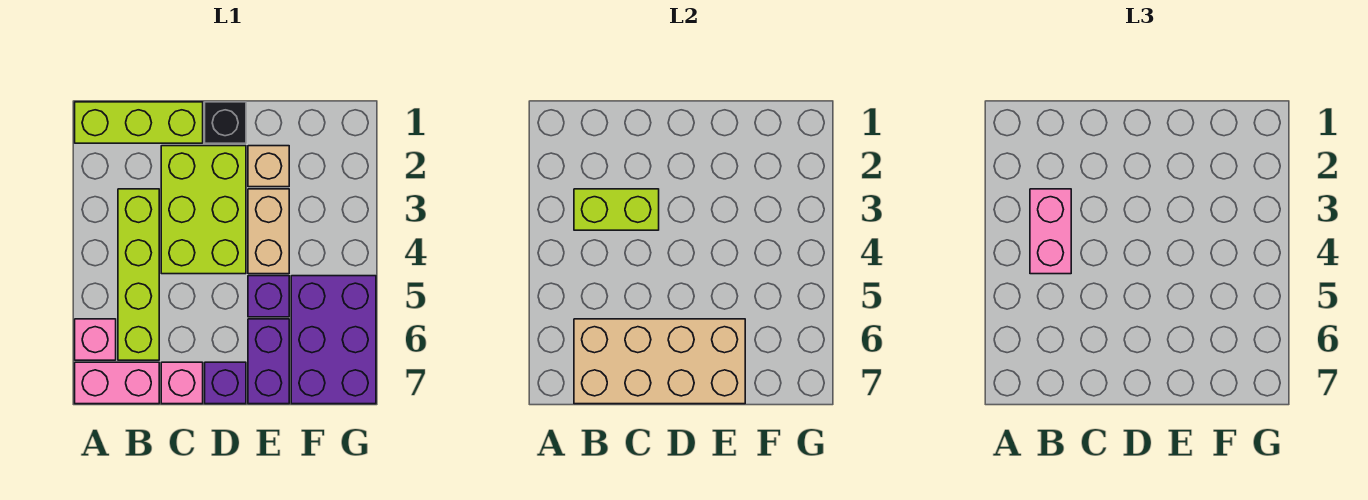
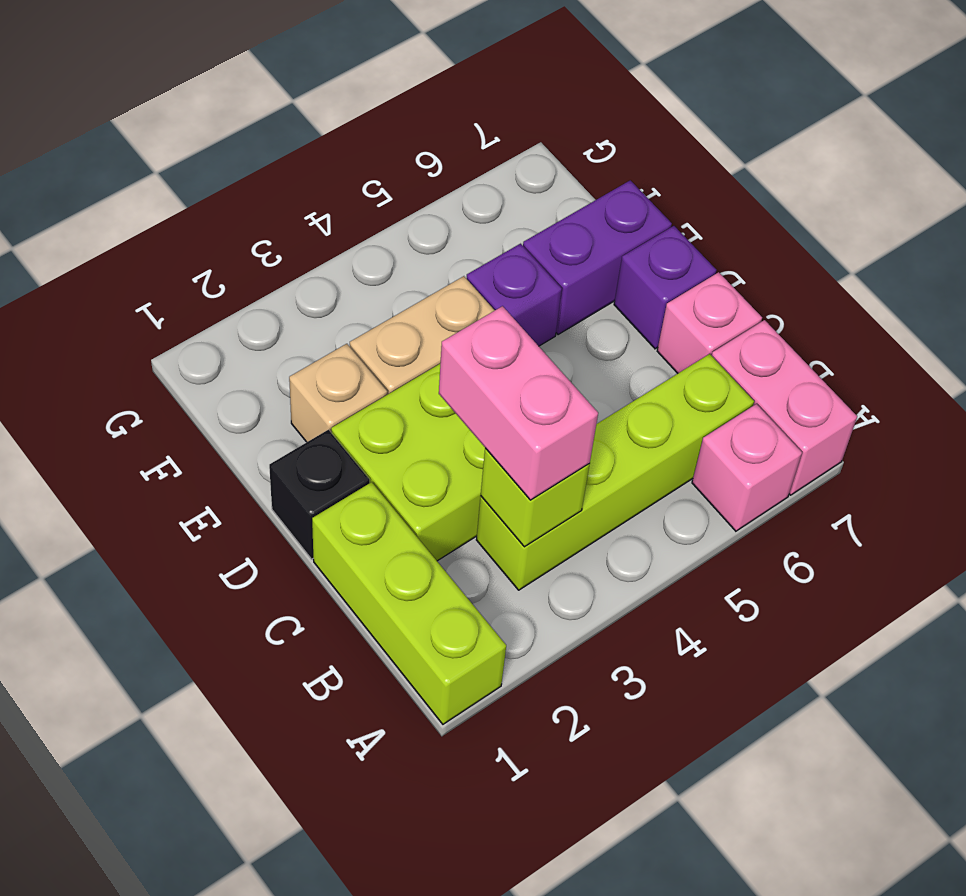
lime brick B3:C3 level 2 -> lime brick B3 level 2
pink brick B3:B4 level 3 -> pink brick B3:C3 level 3
tan brick B6:E7 level 2 -> none
purple brick F5:G7 level 1 -> none

